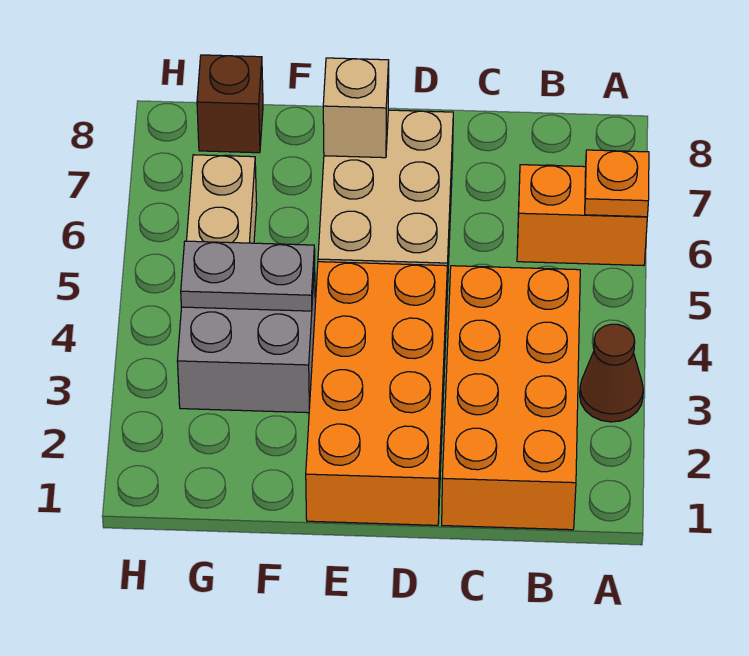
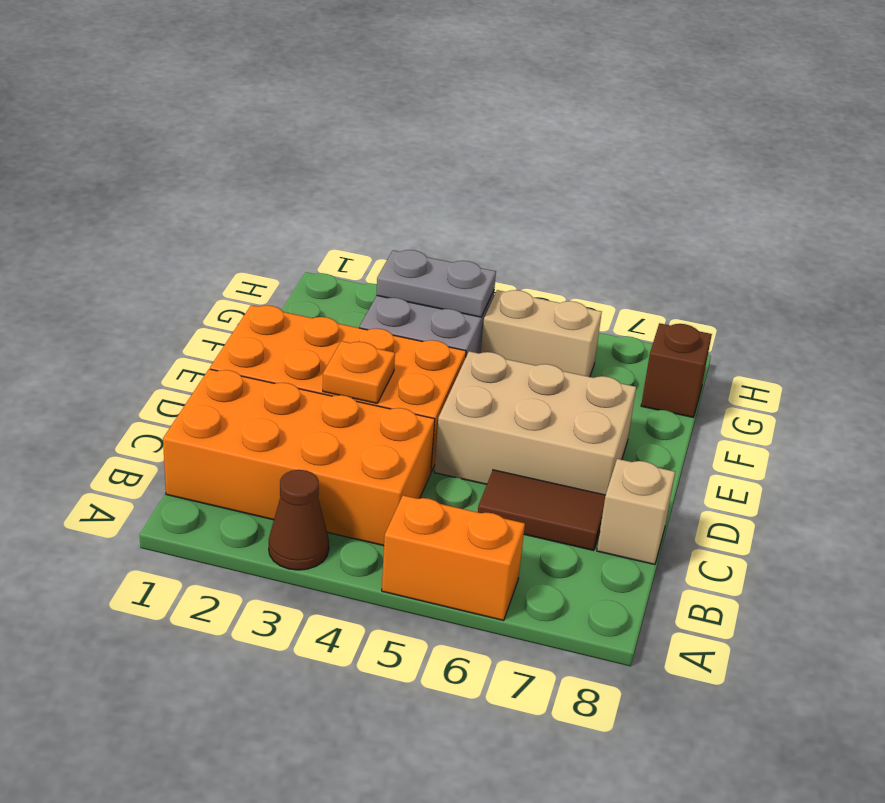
orange brick A6:B6 level 1 -> orange brick A5:A6 level 1
orange plate A6 level 2 -> orange plate D3 level 2
none -> brown tile C6:C7 level 1
tan brick E7 level 2 -> tan brick C8 level 1
grey plate F4:G4 level 2 -> grey plate G3:G4 level 2

